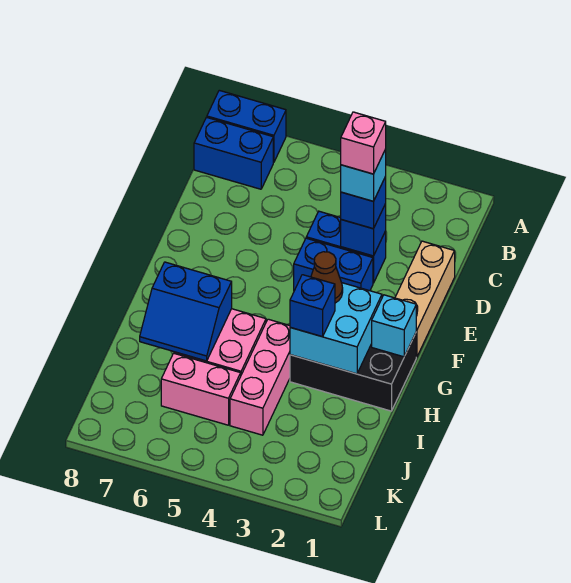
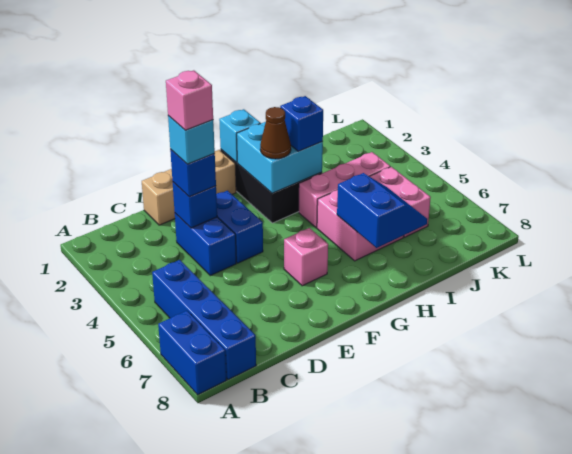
blue brick B7:B8 level 1 -> blue brick B5:B8 level 1
none -> pink brick F6 level 1

